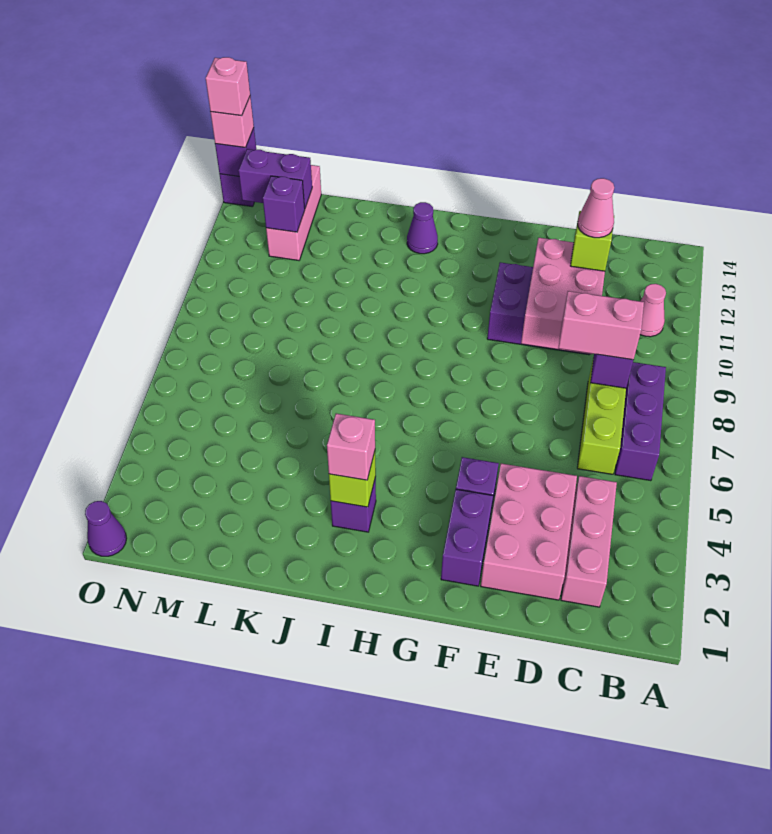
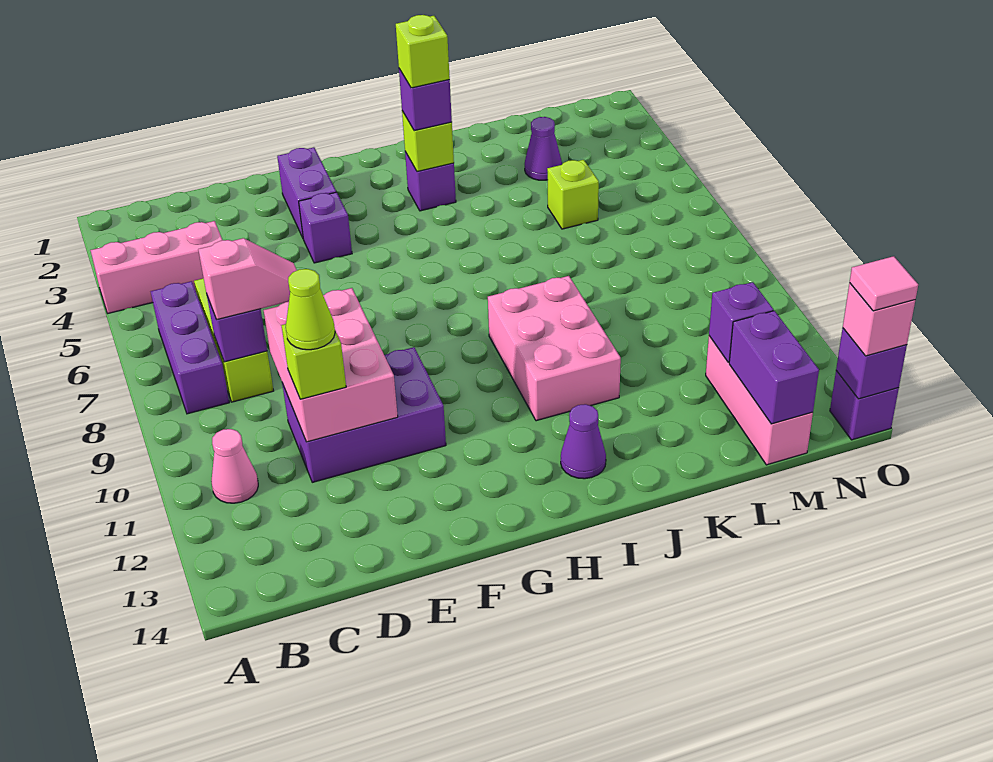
pink brick C2:C4 level 1 -> pink brick A4:C4 level 1
pink brick C8:D8 level 3 -> pink slope C8:D8 level 3 top C
pink brick D2:E4 level 1 -> pink brick I9:J11 level 1
pink cone D11 level 4 -> lime cone D11 level 4
pink brick I3 level 3 -> purple brick I3 level 3
none -> lime brick I3 level 4
none -> lime brick L5 level 1
purple brick M13:N13 level 2 -> purple brick M13:M14 level 2
purple cone O1 level 1 -> purple cone L3 level 1
pink brick O14 level 4 -> pink tile O14 level 4

